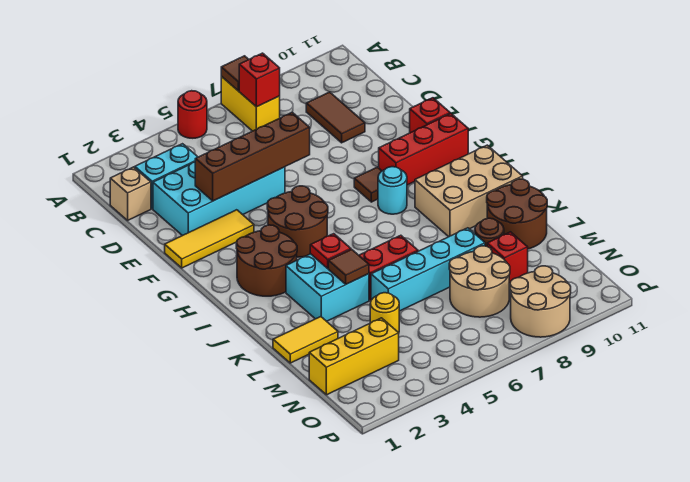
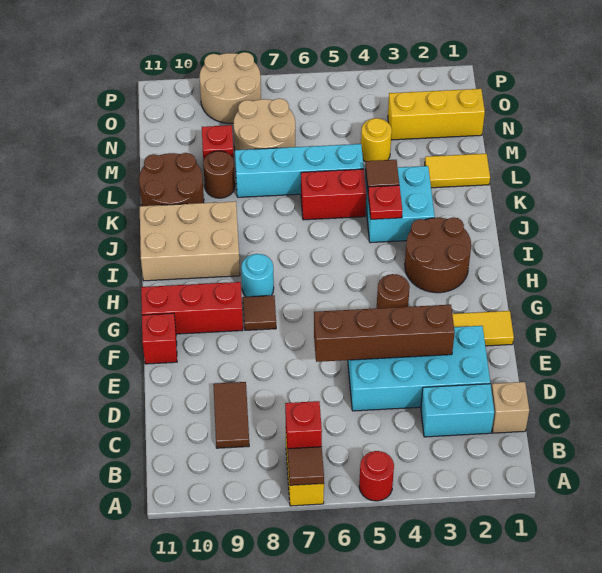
brown round brick G4:H5 level 1 -> brown round brick G4 level 1

